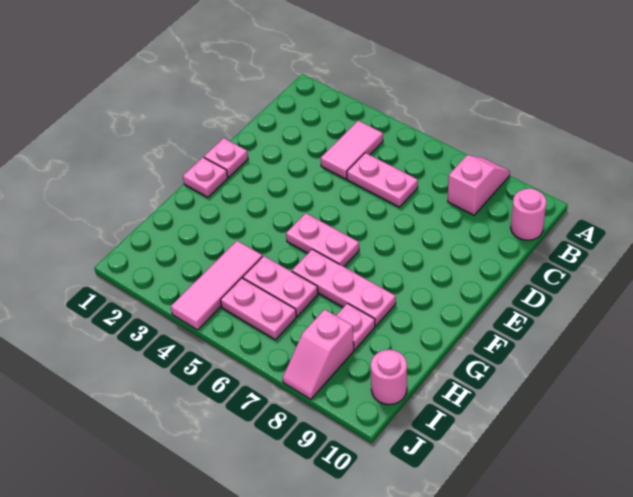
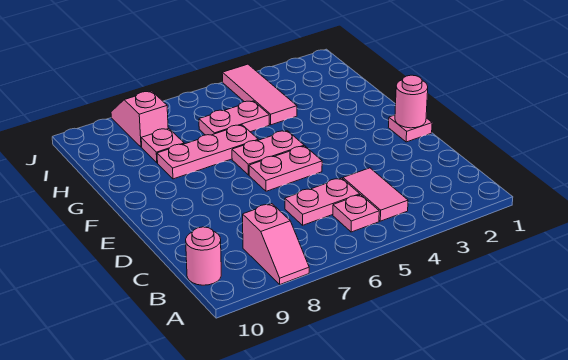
pink plate F1 level 1 -> pink plate B5 level 1
pink plate I5:I6 level 1 -> pink plate E5:E6 level 1
pink round brick I10 level 1 -> pink round brick E1 level 2

